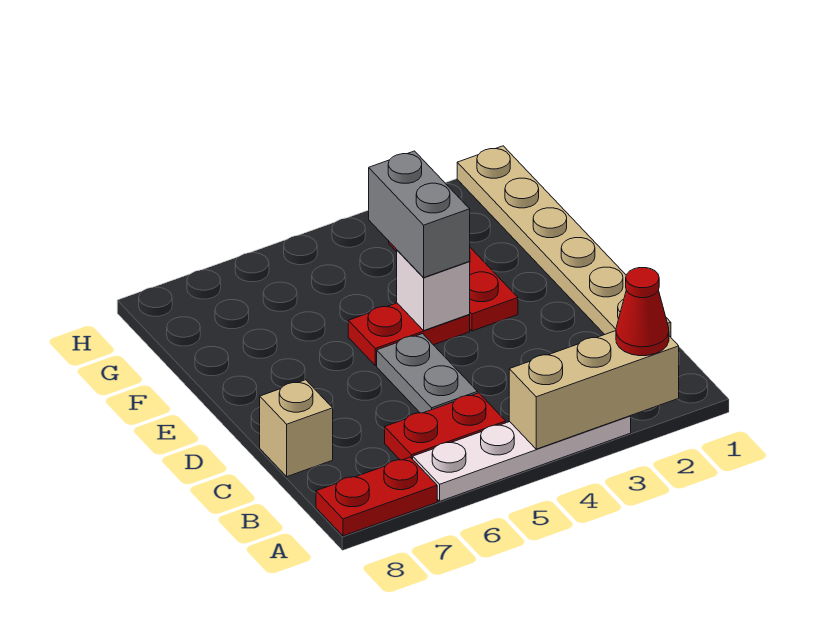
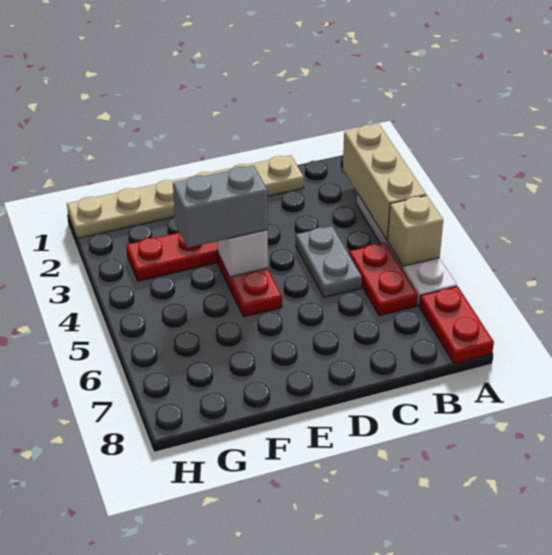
red cone A2 level 3 -> none
grey plate C5:D5 level 1 -> grey plate C4:C5 level 1
tan brick C8 level 1 -> tan brick A5 level 2

